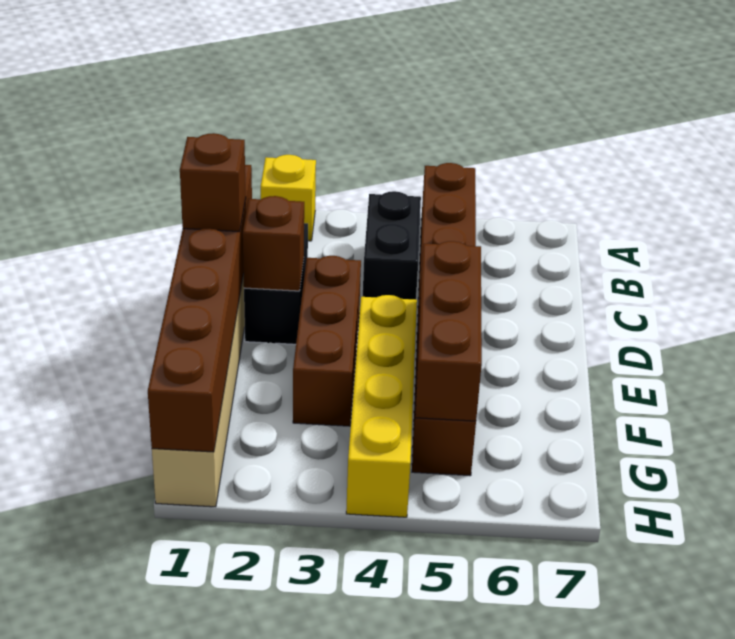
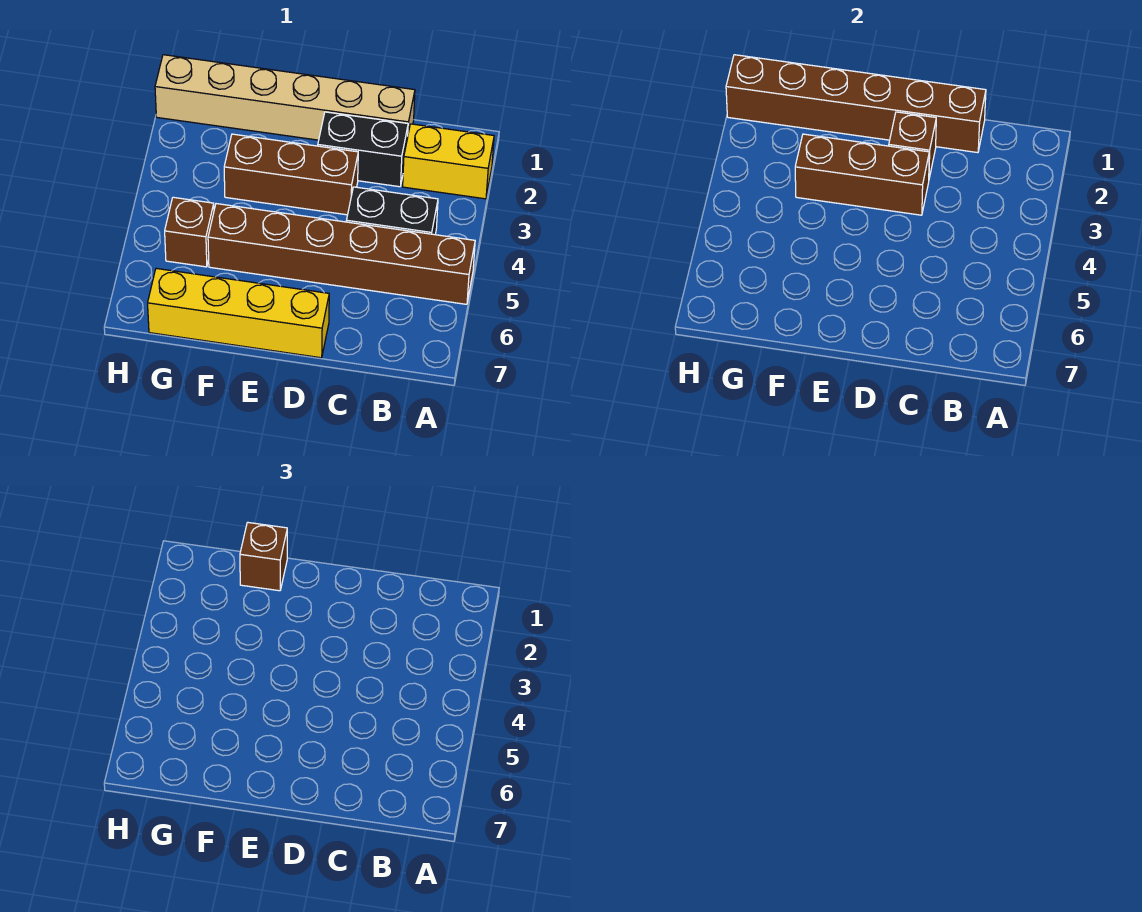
yellow brick A2 level 1 -> yellow brick A2:B2 level 1
brown brick D1 level 3 -> brown brick F1 level 3
yellow brick E4:H4 level 1 -> yellow brick D7:G7 level 1
brown brick E5:G5 level 2 -> brown brick D3:F3 level 2

